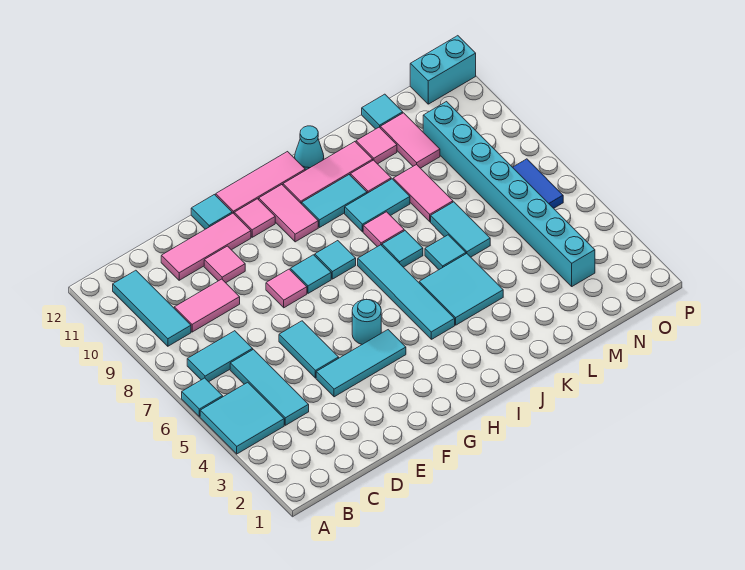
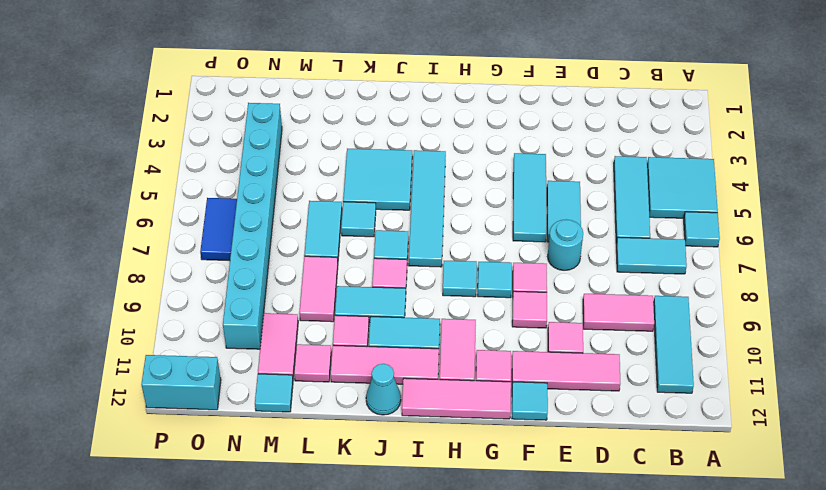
cyan tile E4:G4 level 1 -> cyan tile F4:F6 level 1
none -> pink tile F9 level 1
cyan round brick G5 level 1 -> cyan round brick E7 level 1

